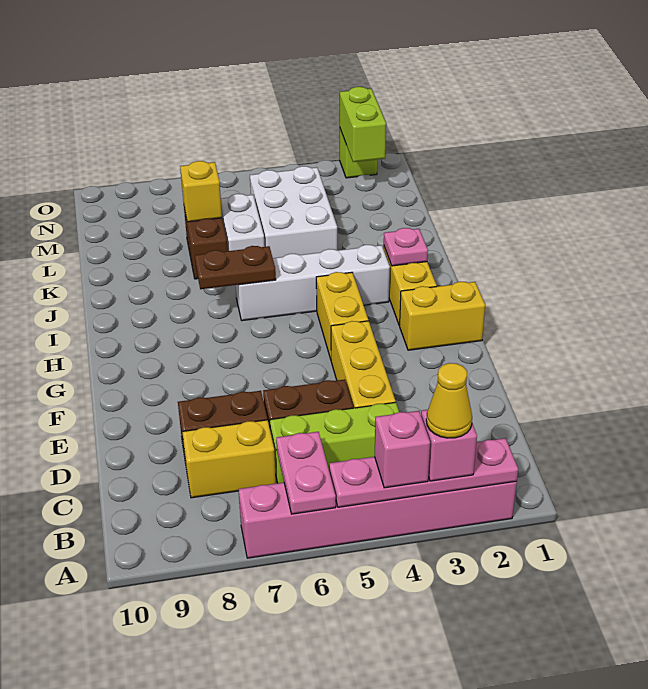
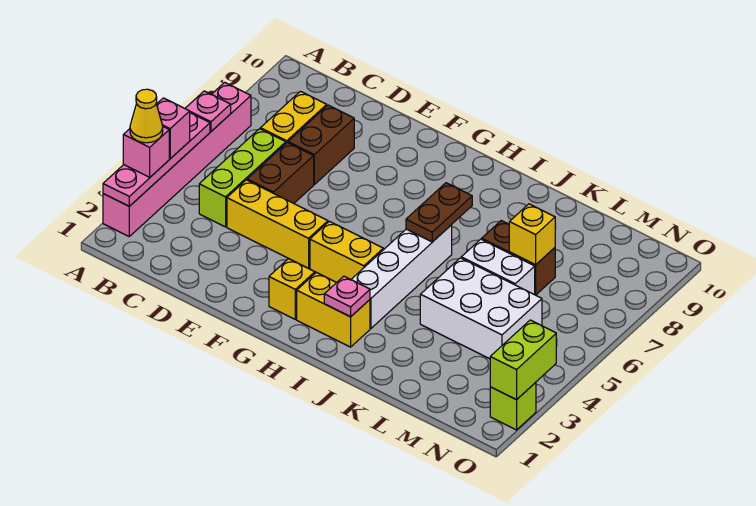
pink plate A6:B6 level 2 -> pink plate A6 level 2
yellow brick G1:G2 level 1 -> yellow brick G2 level 1
lime brick N2:O2 level 2 -> lime brick O2:O3 level 2

